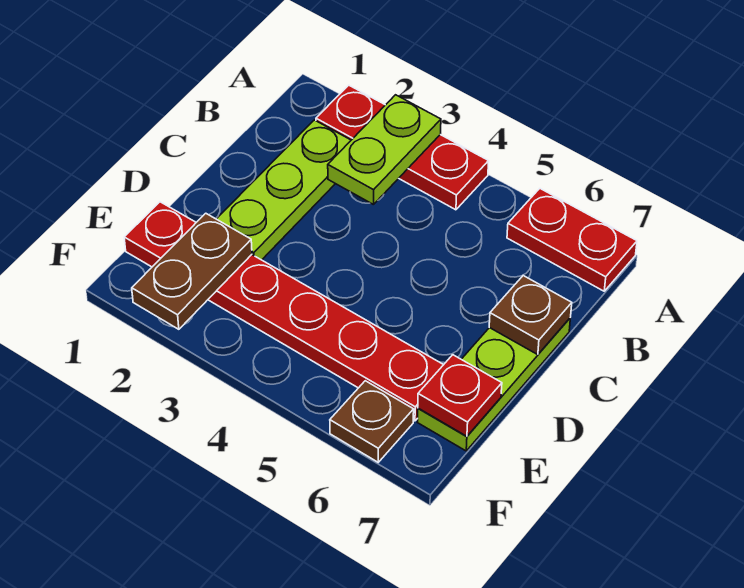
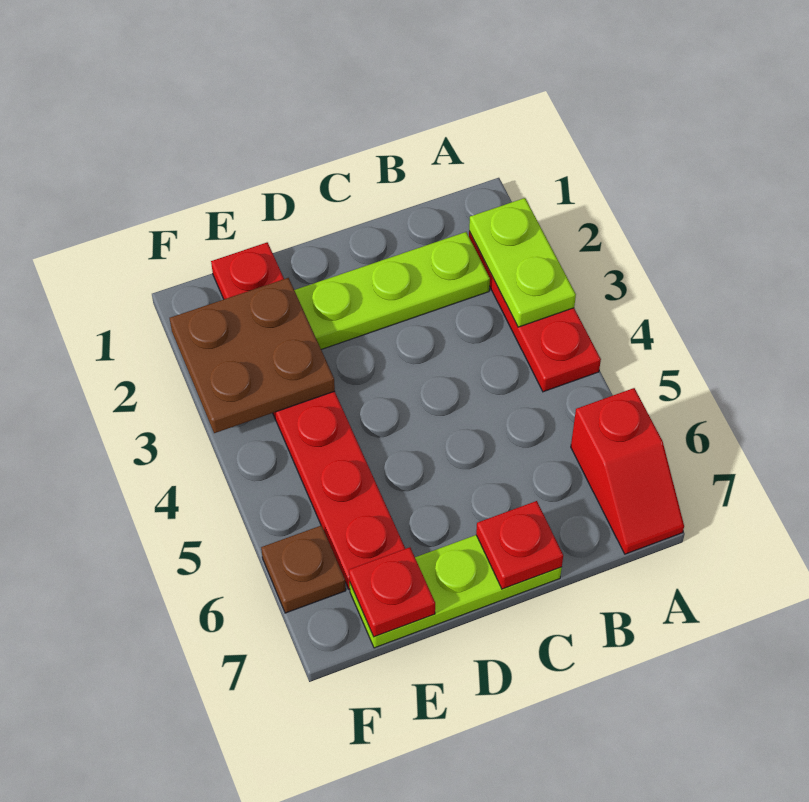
lime plate A3:B3 level 2 -> lime plate A2:A3 level 2
red plate A6:A7 level 1 -> red slope A6:A7 level 1 top 6
brown plate C7 level 2 -> red plate C7 level 2
brown plate E2:F2 level 2 -> brown plate E2:F3 level 2

